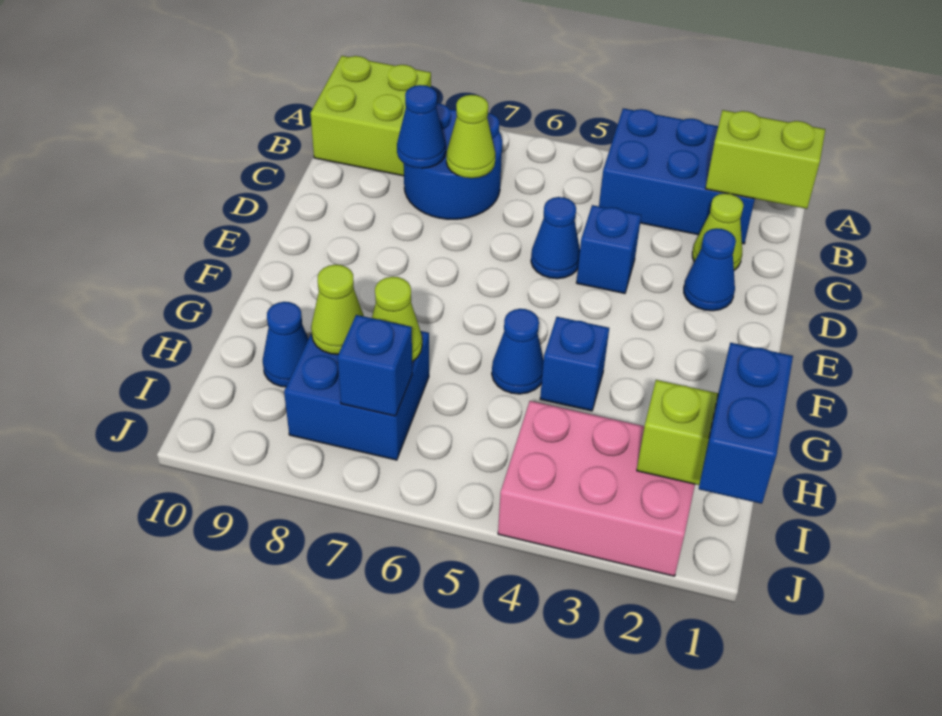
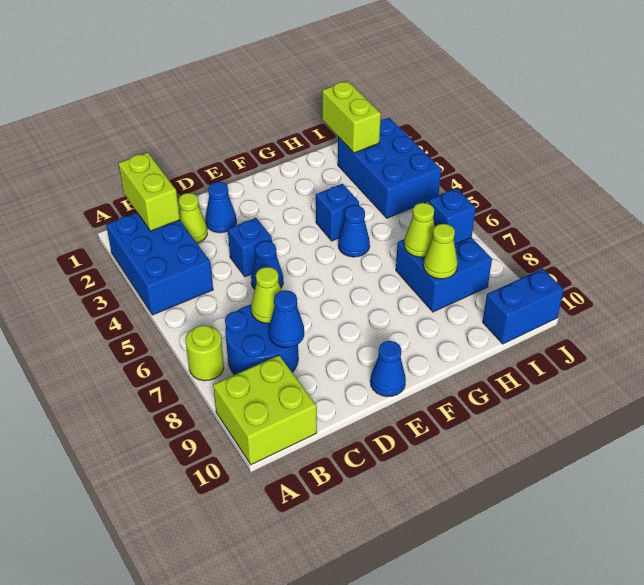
none -> lime round brick A7 level 1
blue cone H9 level 1 -> blue cone E10 level 1
blue brick I1:J1 level 3 -> blue brick I10:J10 level 1
pink brick I2:J4 level 1 -> blue brick I2:J4 level 1

